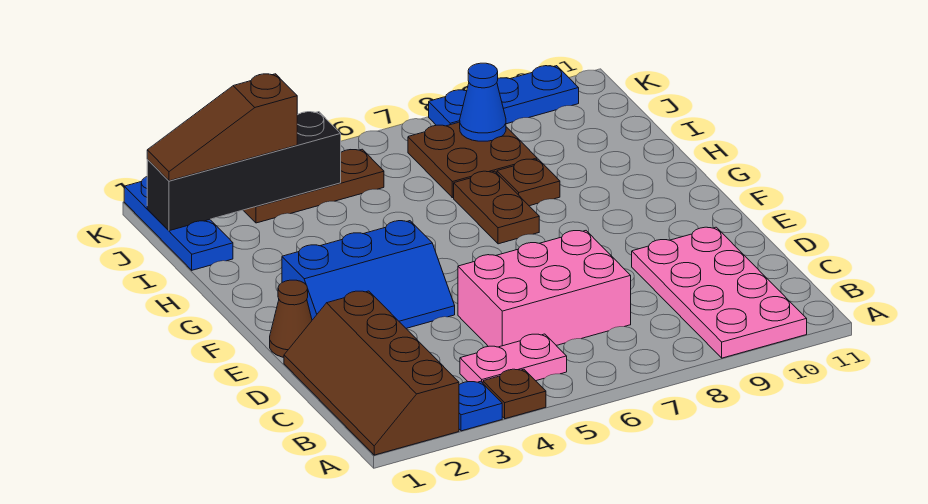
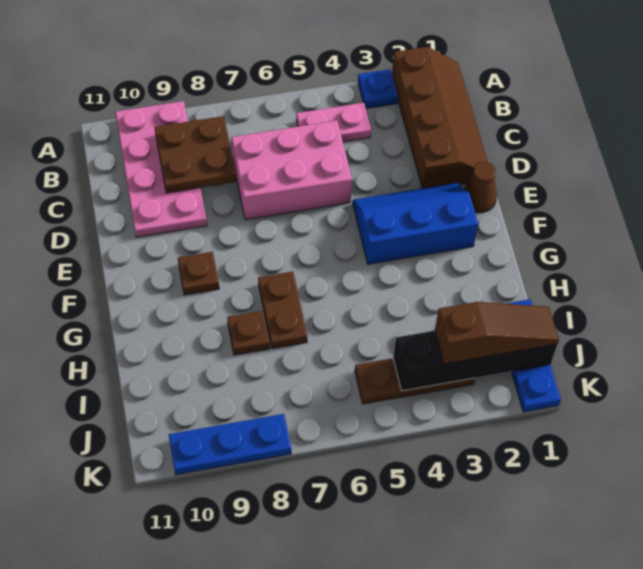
brown plate A4 level 1 -> brown plate F9 level 1
brown plate I7:J8 level 1 -> brown plate B8:C9 level 2
blue cone J8 level 2 -> none

